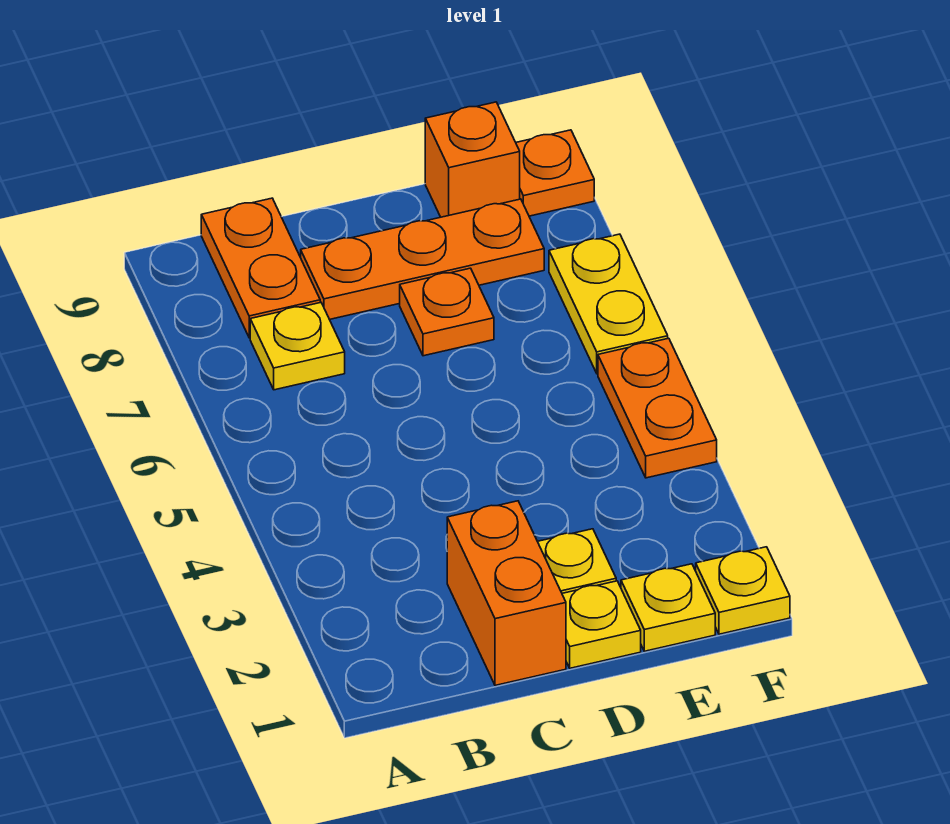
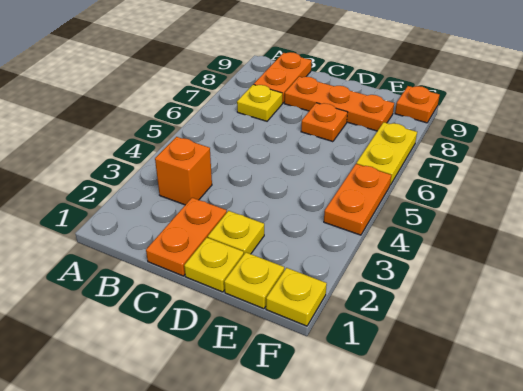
orange brick C1:C2 level 1 -> orange plate C1:C2 level 1
orange brick E9 level 1 -> orange brick B3 level 1

